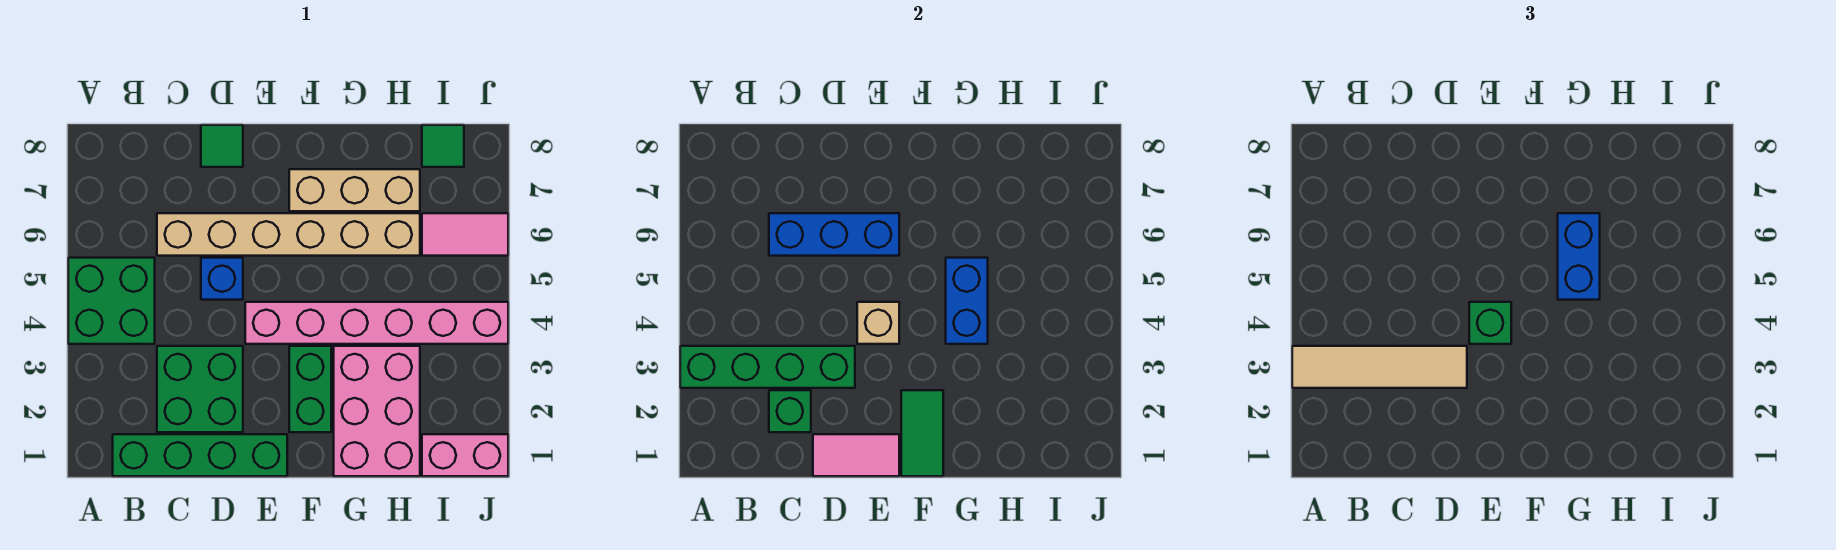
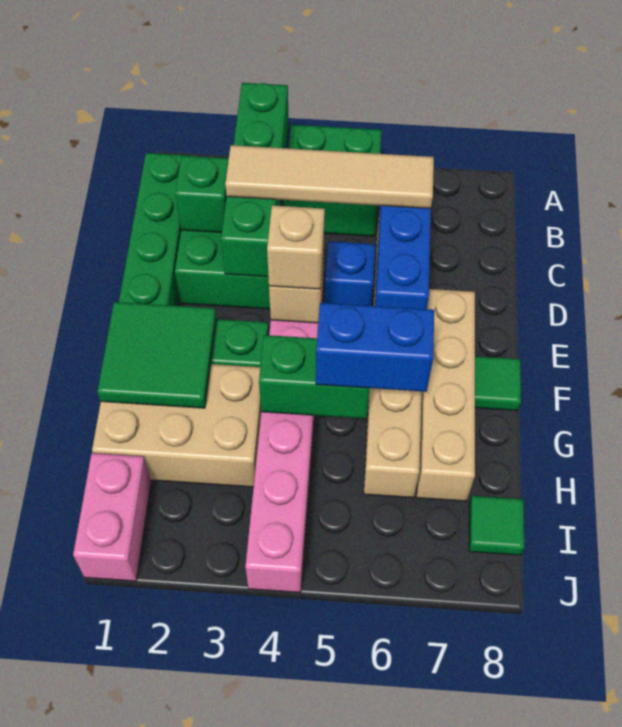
tan tile A3:D3 level 3 -> tan tile C3:C6 level 3
pink tile D1:E1 level 2 -> none
green tile D8 level 1 -> green tile F8 level 1
green brick E4 level 3 -> tan brick E4 level 3
green tile F1:F2 level 2 -> green tile F1:G2 level 2
tan brick F7:H7 level 1 -> tan brick E7:H7 level 1
pink brick G1:H3 level 1 -> tan brick G1:H3 level 1
blue brick G4:G5 level 2 -> green brick G4:G5 level 2
pink tile I6:J6 level 1 -> none

